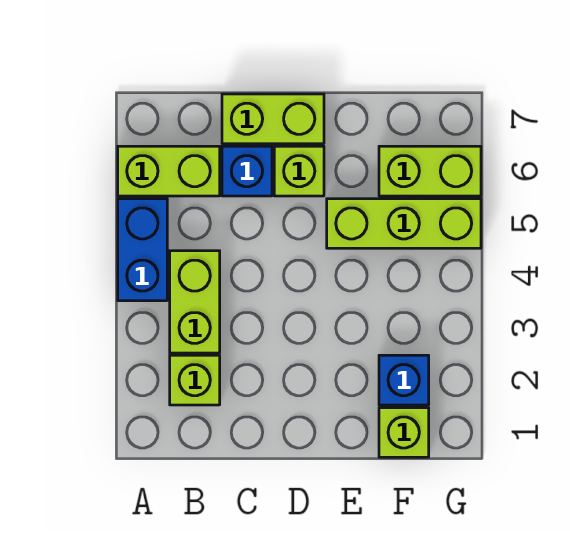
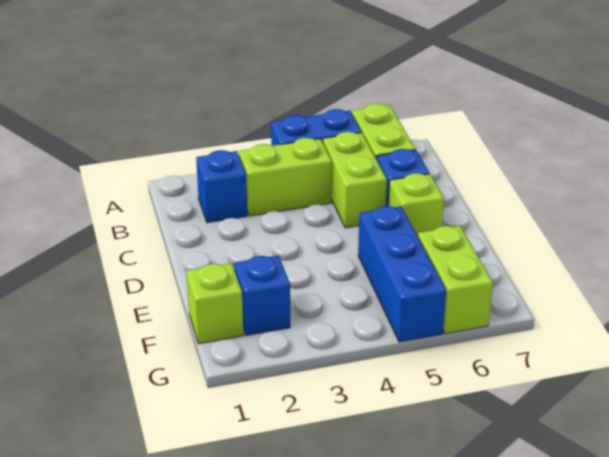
lime brick B2 level 1 -> blue brick B2 level 1
lime brick C7:D7 level 1 -> lime brick B5:C5 level 1
lime brick E5:G5 level 1 -> blue brick E5:G5 level 1

